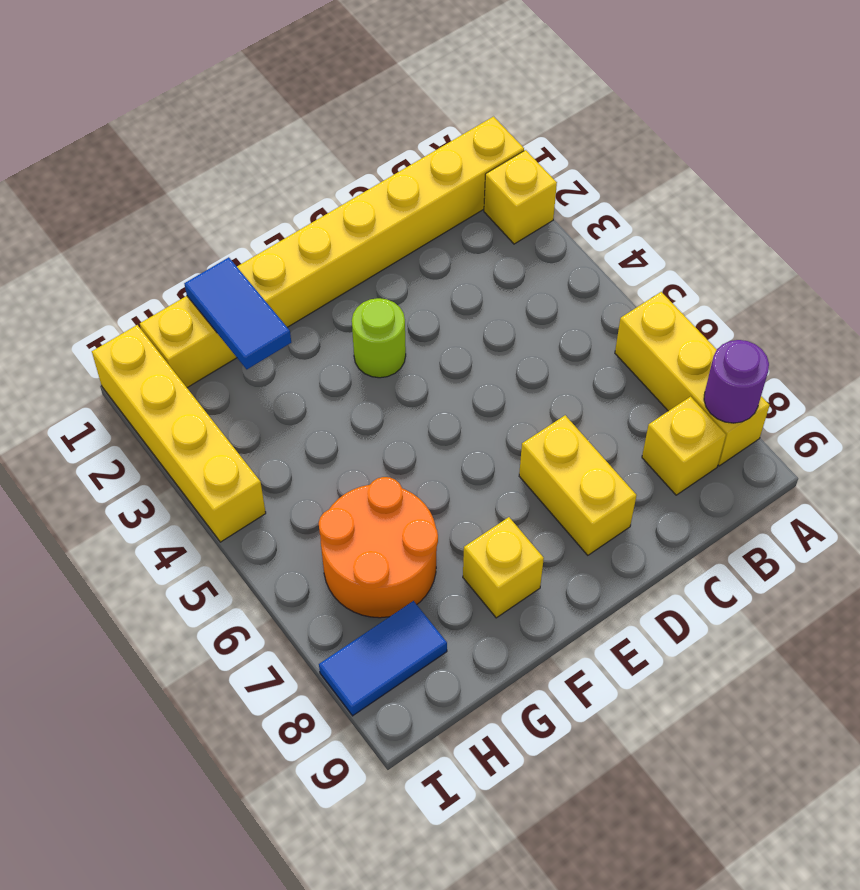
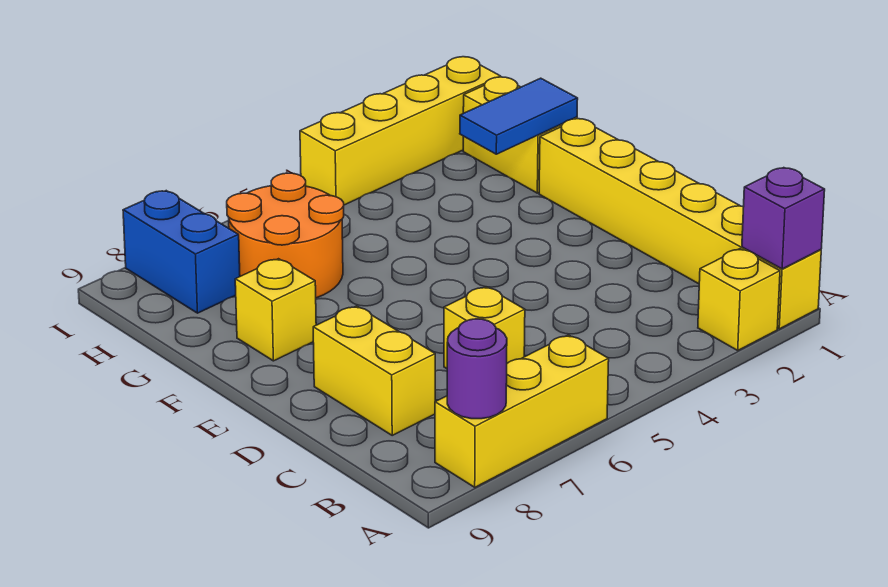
none -> purple brick A1 level 2
yellow brick B8 level 1 -> yellow brick C6 level 1
yellow brick D7:D8 level 1 -> yellow brick C8:D8 level 1
lime round brick E3 level 1 -> none
blue tile H8:I8 level 1 -> blue brick H8:I8 level 1

